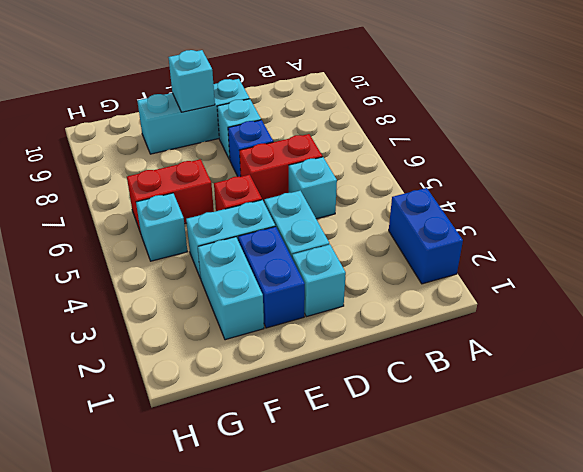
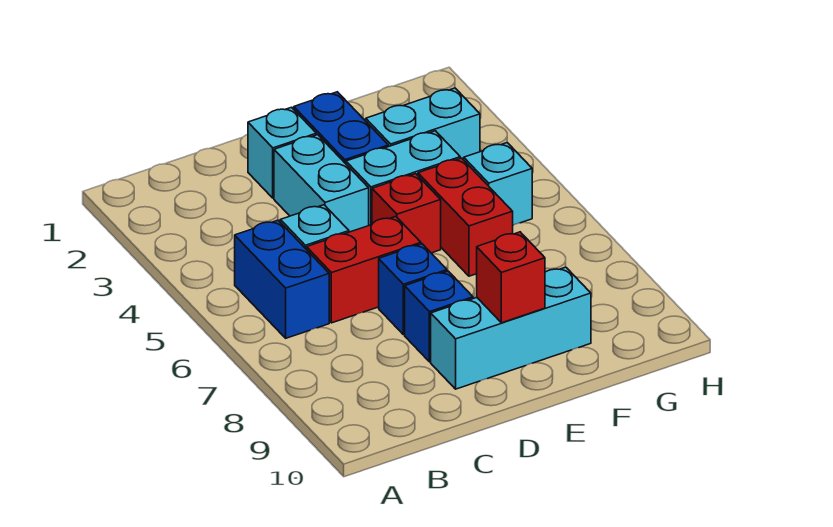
blue brick A2:A3 level 1 -> blue brick B5:B6 level 1
cyan brick D8 level 1 -> blue brick D8 level 1
cyan brick E9 level 2 -> red brick E9 level 2
cyan brick F2:F3 level 1 -> cyan brick F3:G3 level 1
red brick F6:G6 level 1 -> red brick F5:F6 level 1

